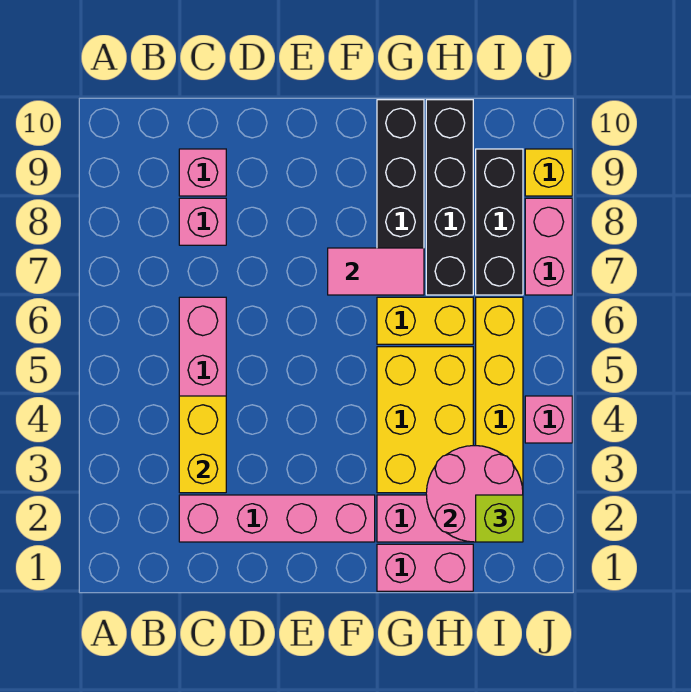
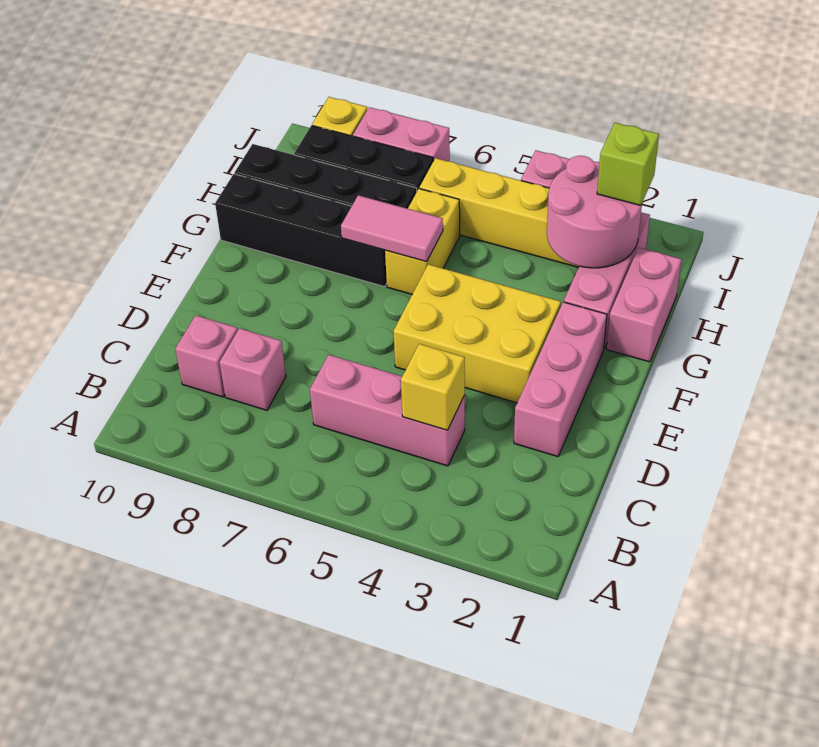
pink brick C2:F2 level 1 -> pink brick D2:F2 level 1
yellow brick C3:C4 level 2 -> yellow brick C4 level 2
pink tile F7:G7 level 2 -> pink tile G6:G7 level 2
yellow brick G3:H5 level 1 -> yellow brick E3:F5 level 1

